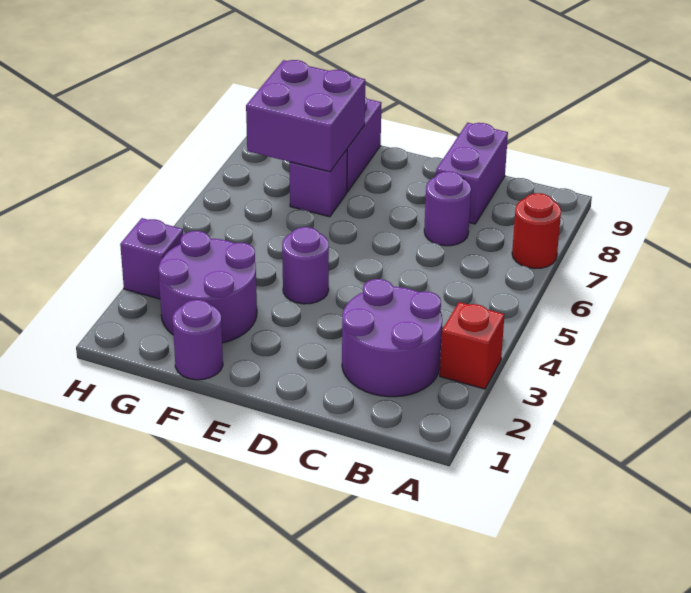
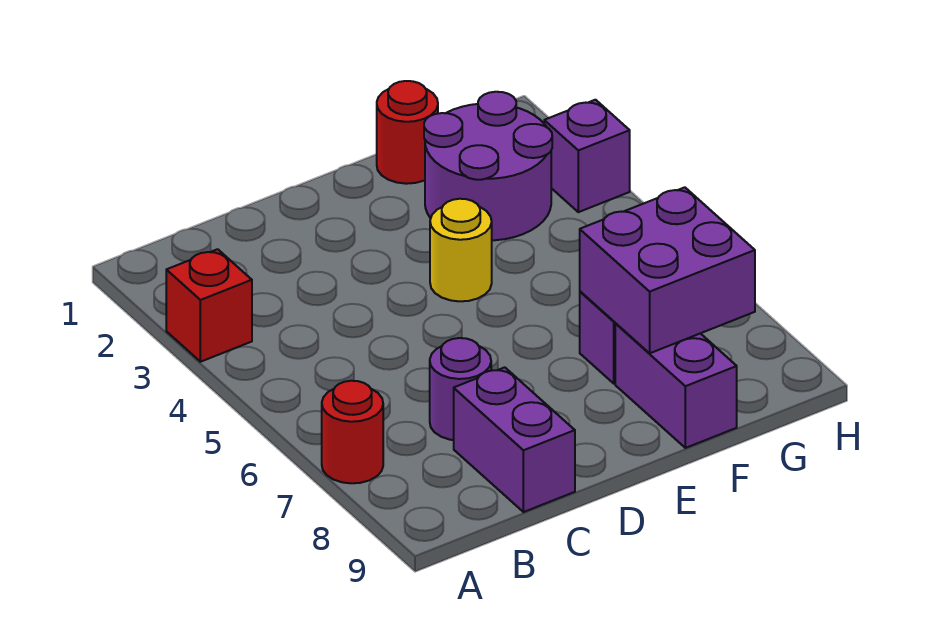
purple round brick B2:C3 level 1 -> none
purple round brick E4 level 1 -> yellow round brick E4 level 1
purple round brick F1 level 1 -> red round brick F1 level 1

